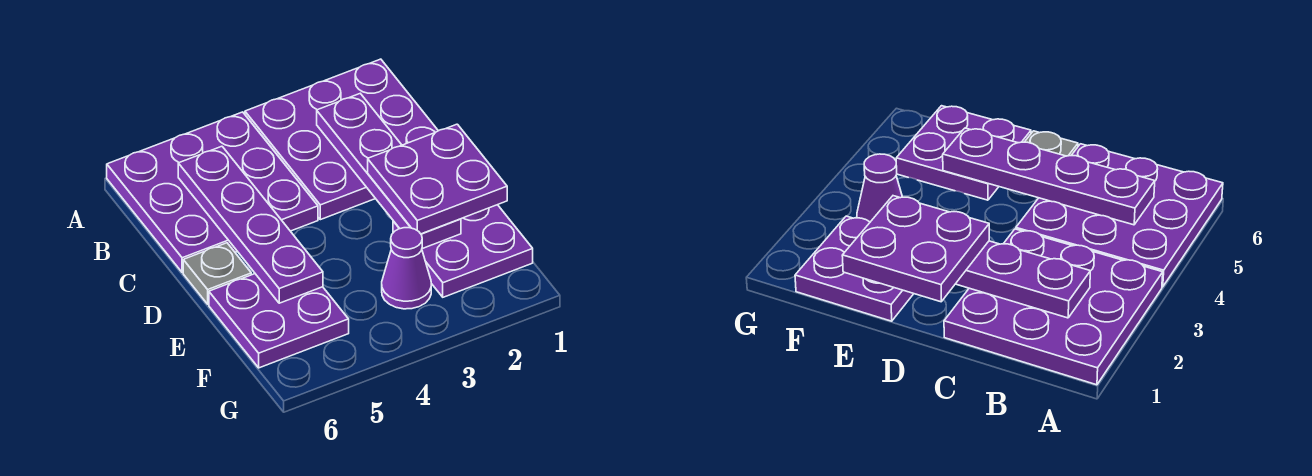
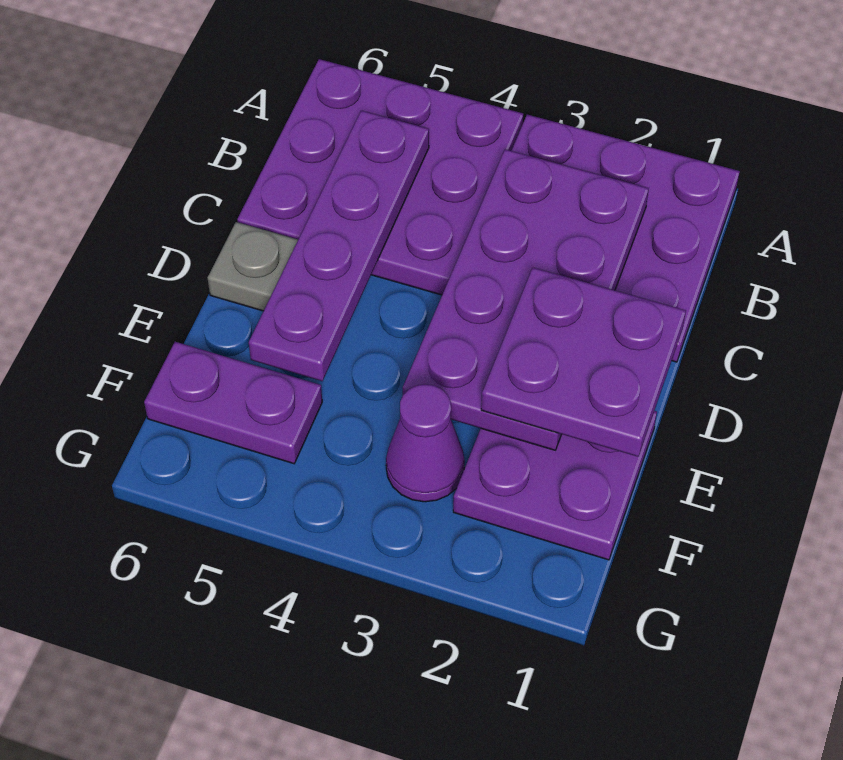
purple plate B2:E2 level 2 -> purple plate B2:E3 level 2
purple plate E5:F6 level 1 -> purple plate F5:F6 level 1

